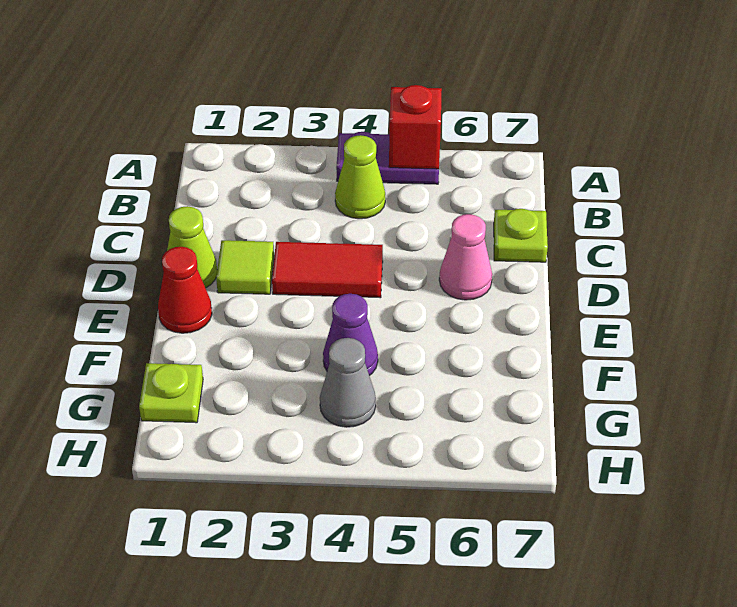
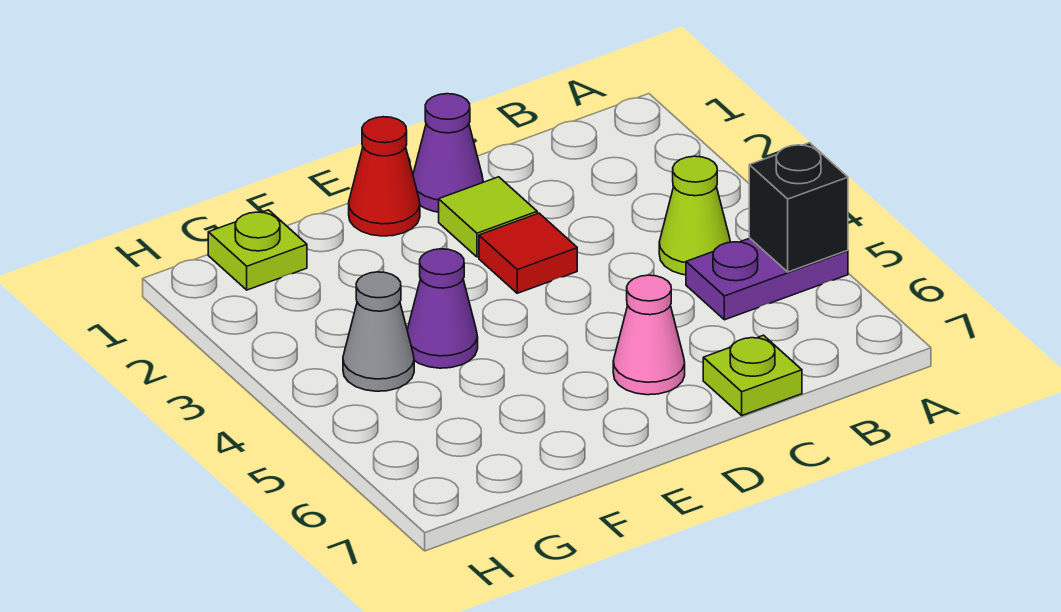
purple plate A4:A5 level 1 -> purple plate A5:B5 level 1
red brick A5 level 2 -> black brick A5 level 2
lime cone D1 level 1 -> purple cone D1 level 1
red tile D3:D4 level 1 -> red tile D3 level 1

